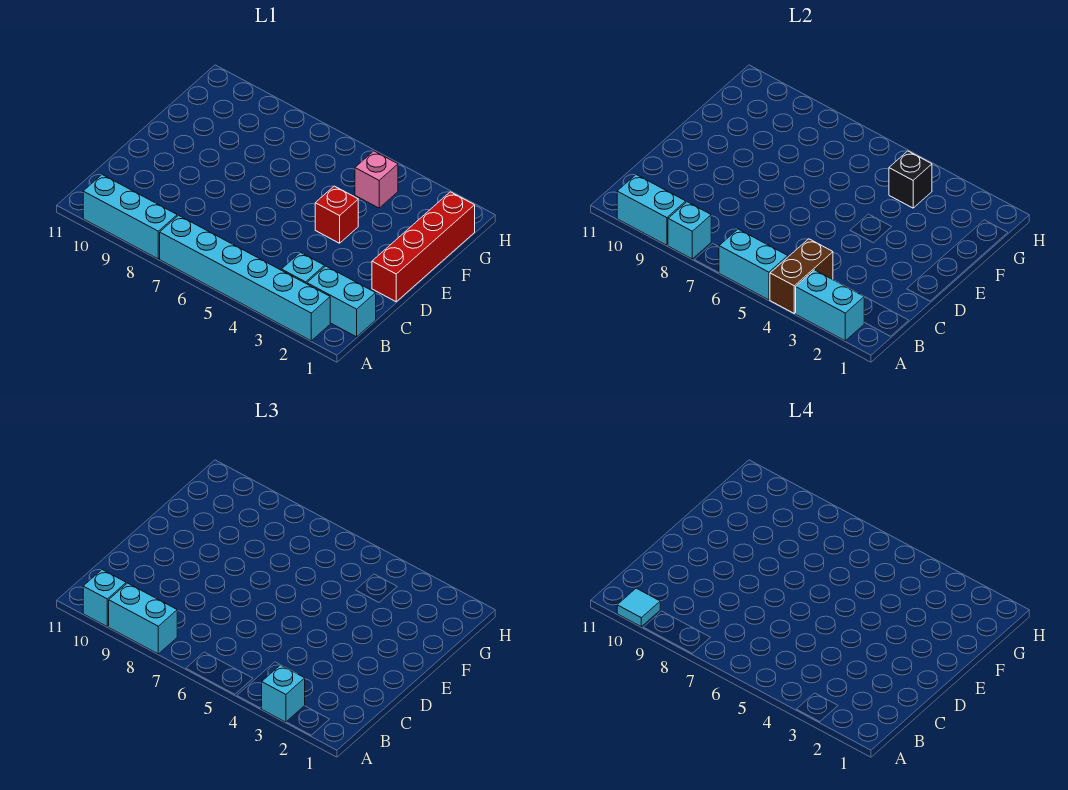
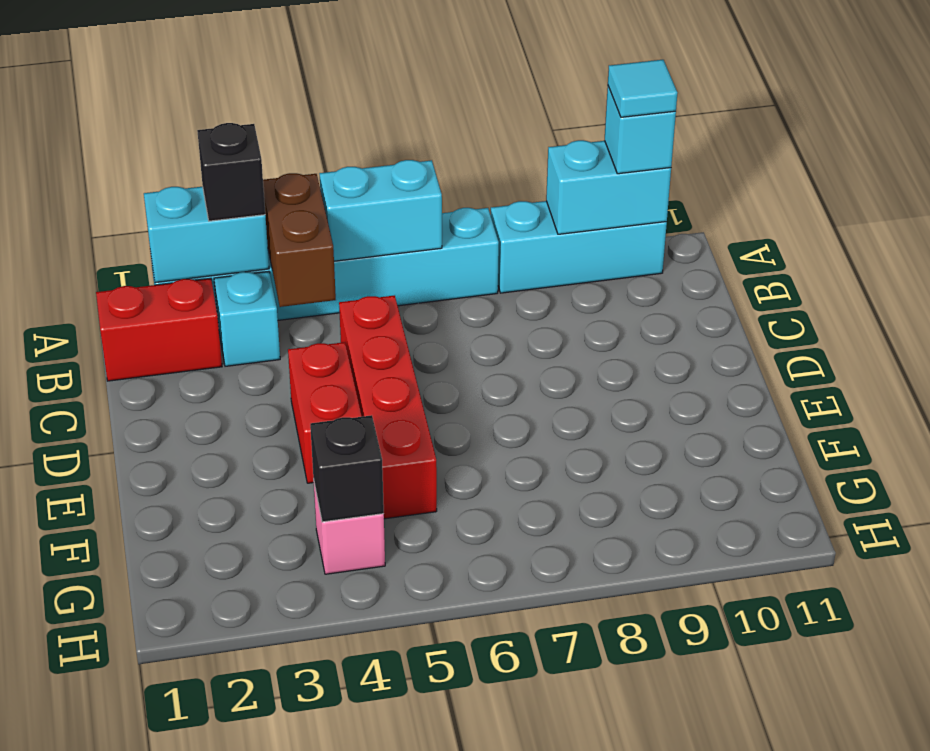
cyan brick A3 level 3 -> black brick A3 level 3
cyan brick A8 level 2 -> none
cyan brick A8:A9 level 3 -> none
cyan brick B1:B2 level 1 -> red brick B1:B2 level 1
red brick D1:G1 level 1 -> red brick C5:F5 level 1
red brick E4 level 1 -> red brick D4:E4 level 1

